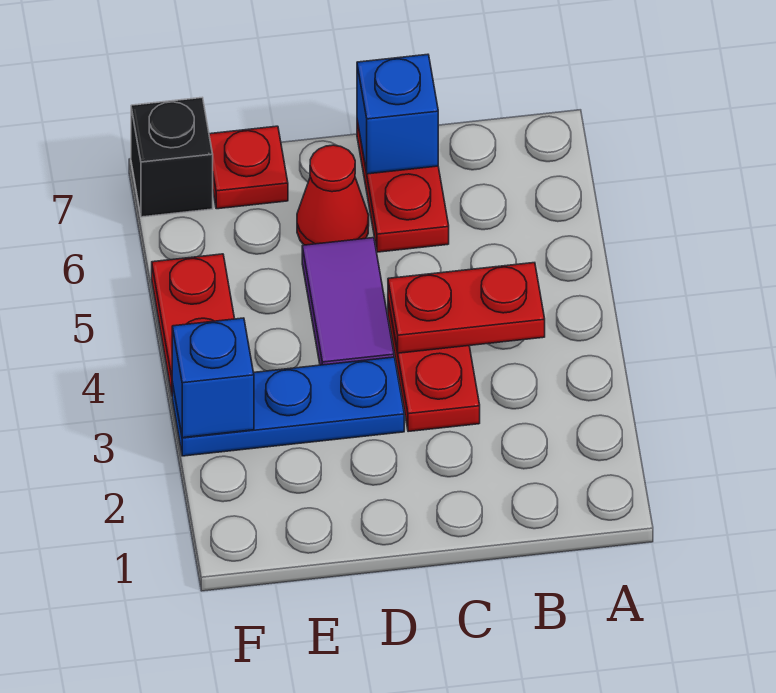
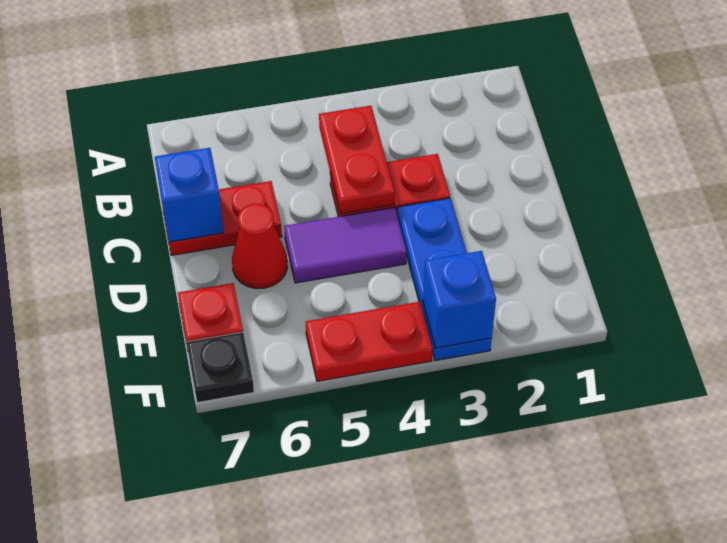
black brick F7 level 1 -> black plate F7 level 1

